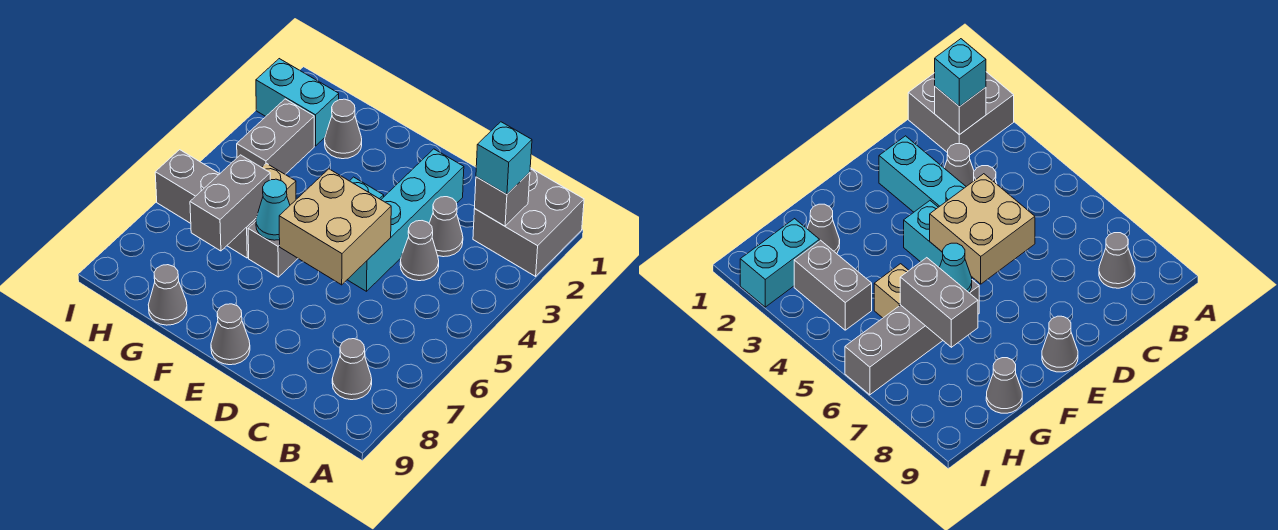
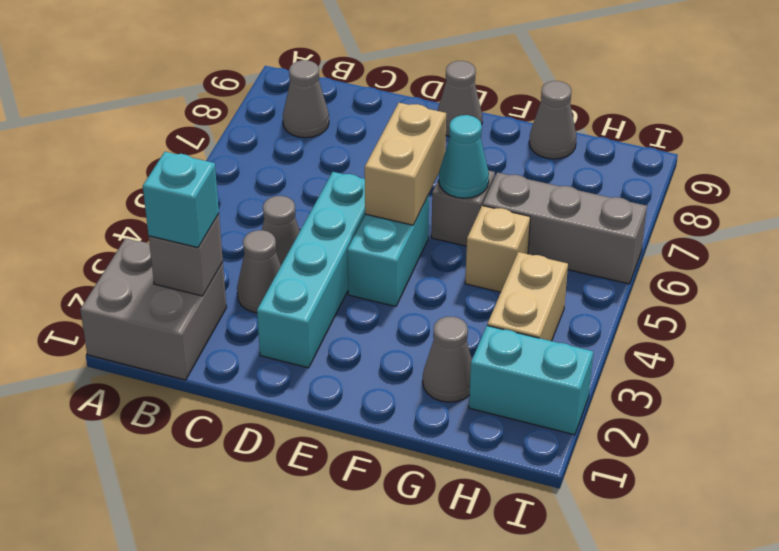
tan brick D5:E6 level 2 -> tan brick E5:E6 level 2
grey brick G6:G7 level 2 -> none
grey brick H3:H4 level 1 -> tan brick H3:H4 level 1

